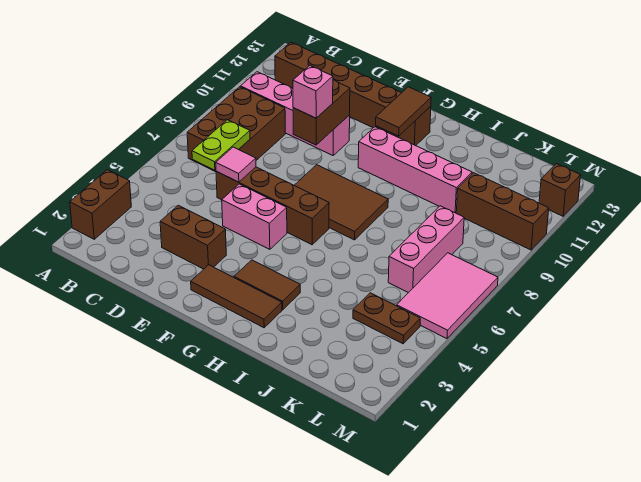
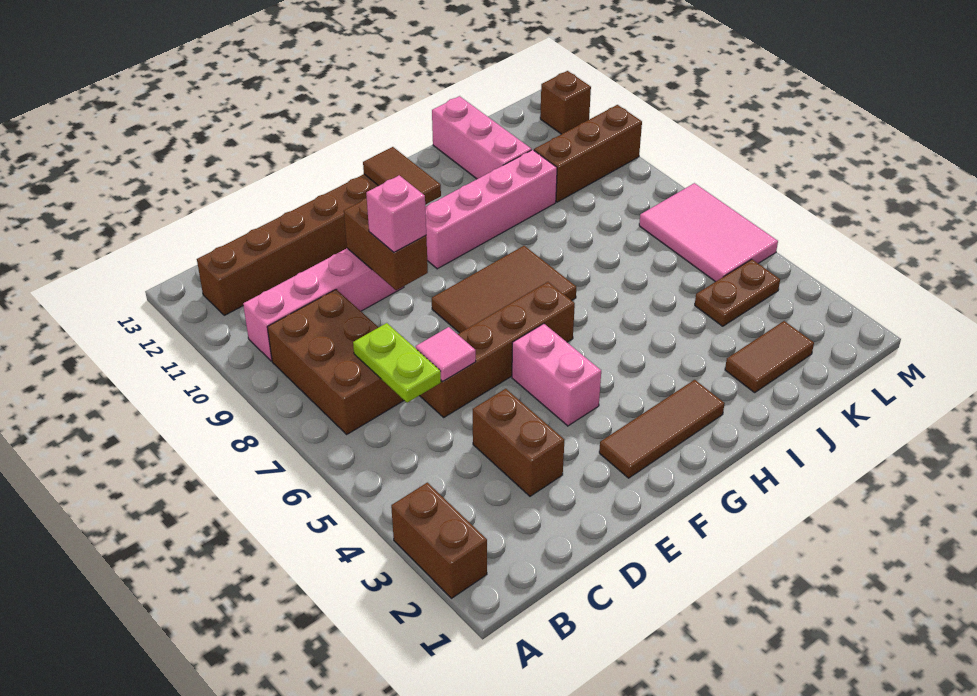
brown brick D3:E3 level 1 -> brown brick D3:D4 level 1
pink brick E5:F5 level 1 -> pink brick F4:F5 level 1
brown tile G3:H3 level 1 -> brown tile J2:K2 level 1
pink brick K6:K8 level 1 -> pink brick J11:J13 level 1

